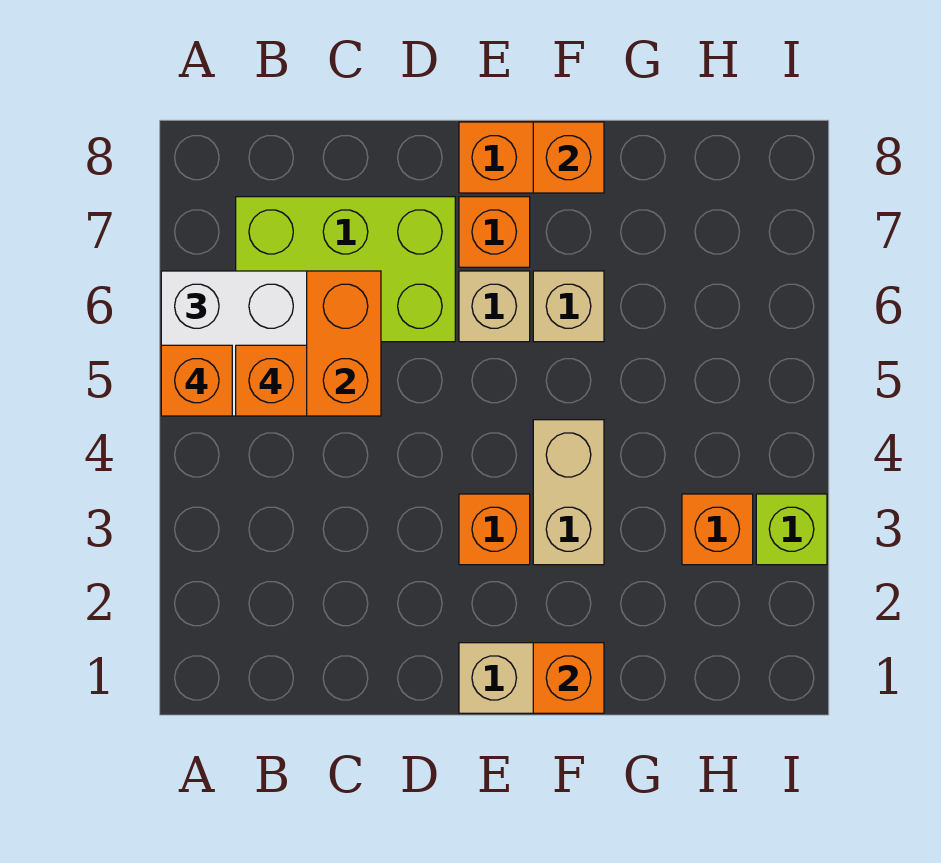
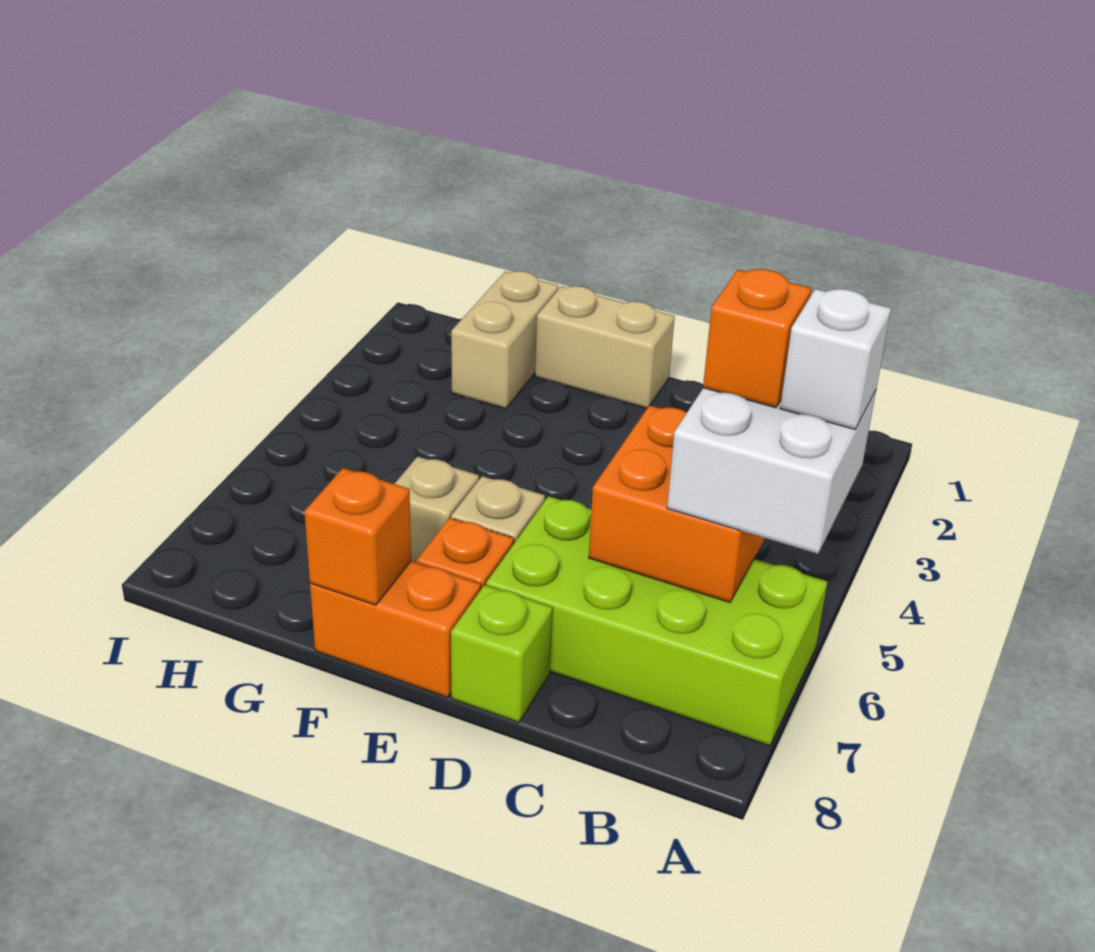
orange brick A5 level 4 -> white brick A5 level 4
lime brick B6:D7 level 1 -> lime brick A6:D7 level 1
orange brick E3 level 1 -> none
orange brick F1 level 2 -> none
tan brick F3:F4 level 1 -> tan brick G1:G2 level 1
orange brick H3 level 1 -> none
lime brick I3 level 1 -> lime brick D8 level 1

